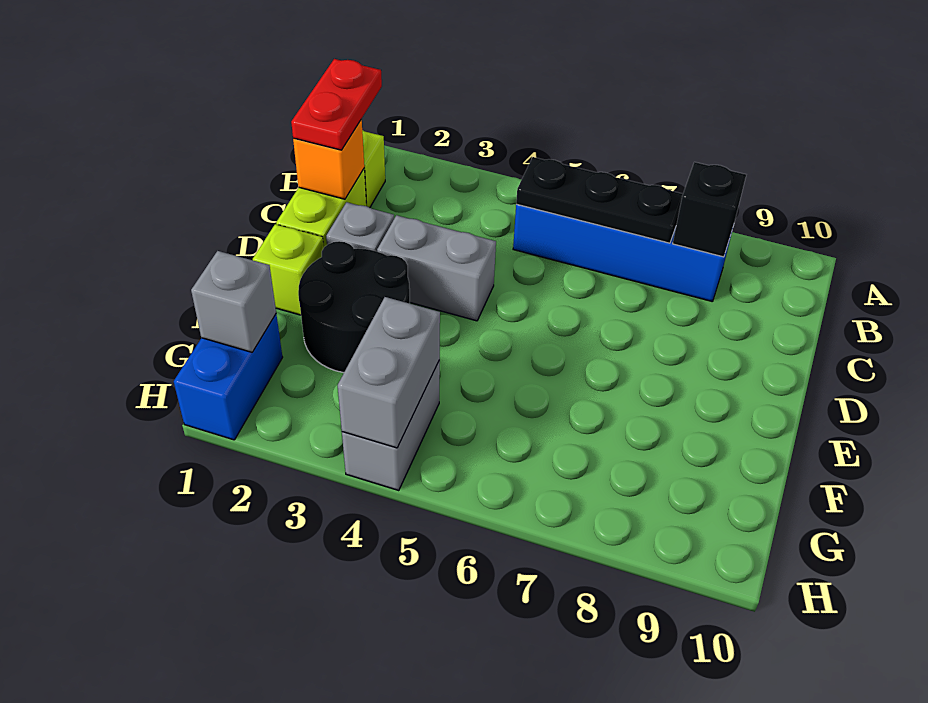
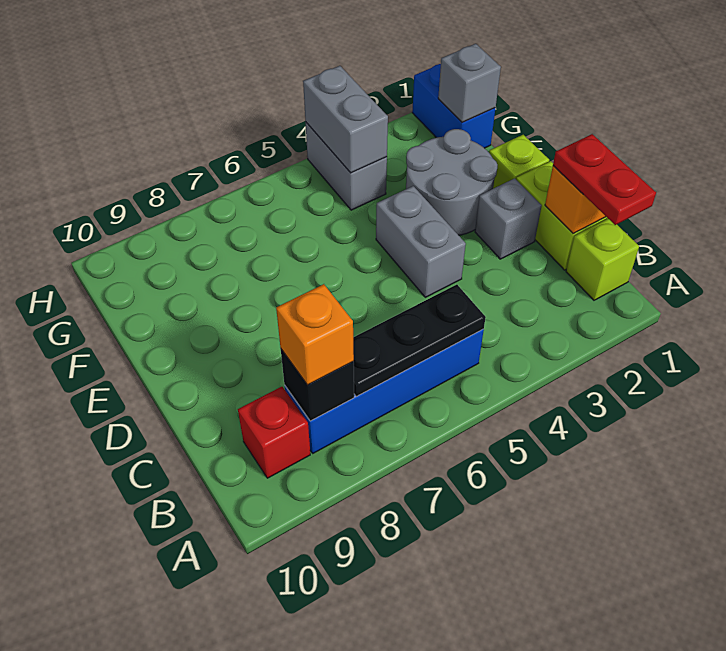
none -> orange brick B8 level 3
none -> red brick B9 level 1
grey brick D3:D4 level 1 -> grey brick D4:E4 level 1
black round brick E2:F3 level 1 -> grey round brick E2:F3 level 1

